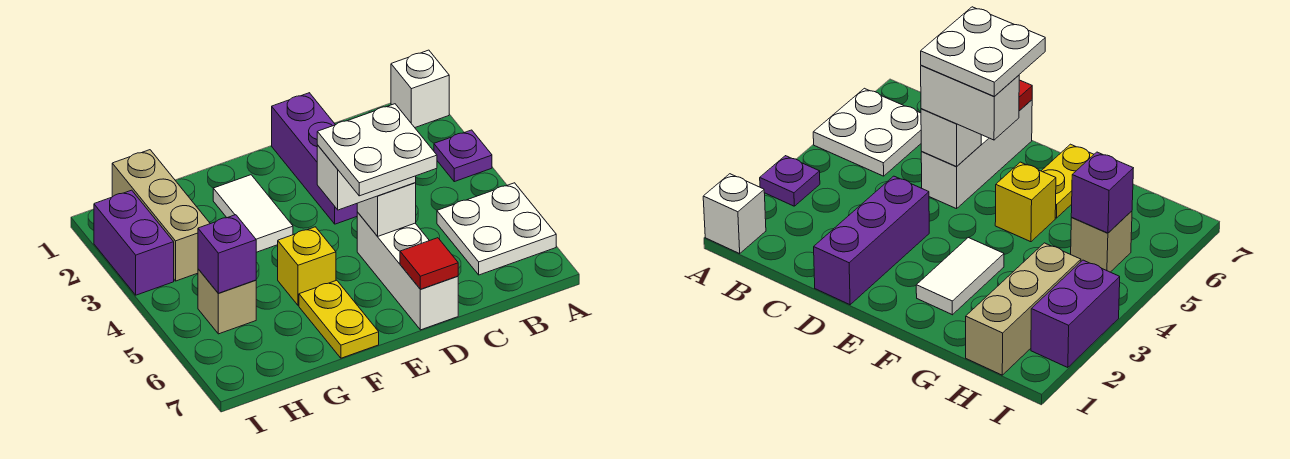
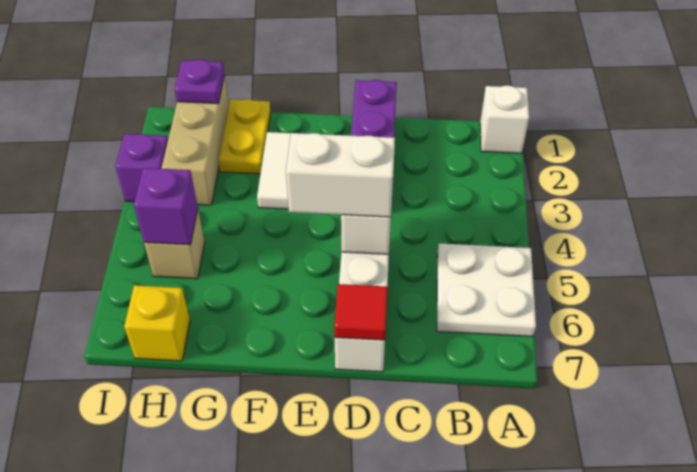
purple plate A3 level 1 -> purple plate H1 level 2
white plate D5:E6 level 4 -> none
yellow brick F5 level 1 -> yellow brick H7 level 1
yellow plate F6:F7 level 1 -> yellow plate G1:G2 level 1
purple brick I2:I3 level 1 -> purple brick I3 level 1

